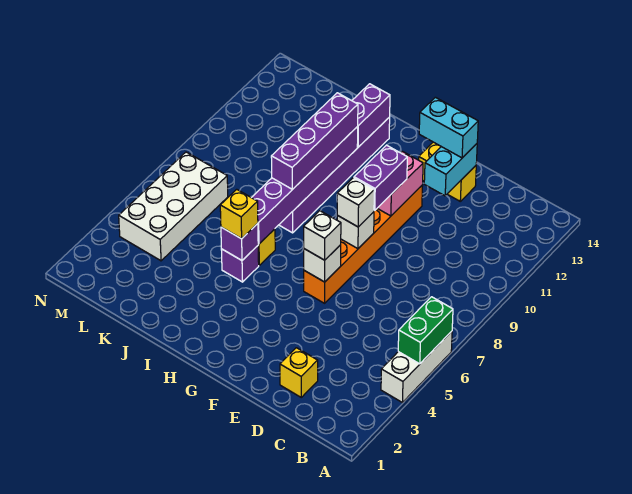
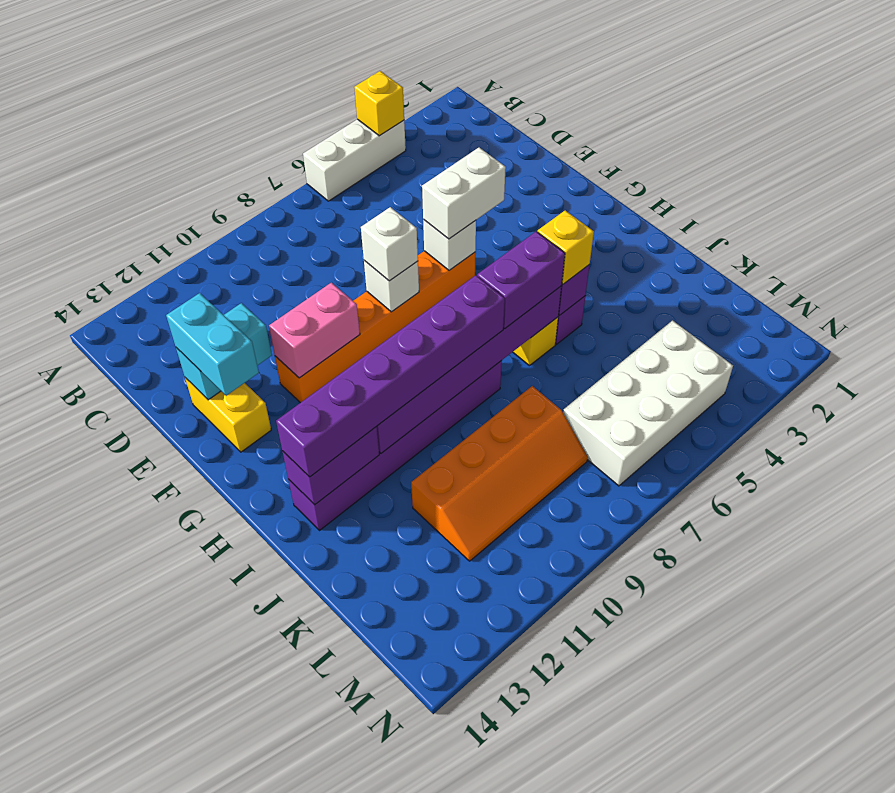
green brick A5:A6 level 2 -> none
yellow brick D2 level 1 -> yellow brick A4 level 2
white brick F6 level 3 -> white brick F5:F6 level 3
purple brick F9:F10 level 3 -> purple brick I6:I7 level 3
purple brick I8:I11 level 3 -> purple brick I8:I13 level 3
none -> orange slope K8:L11 level 1 top K

